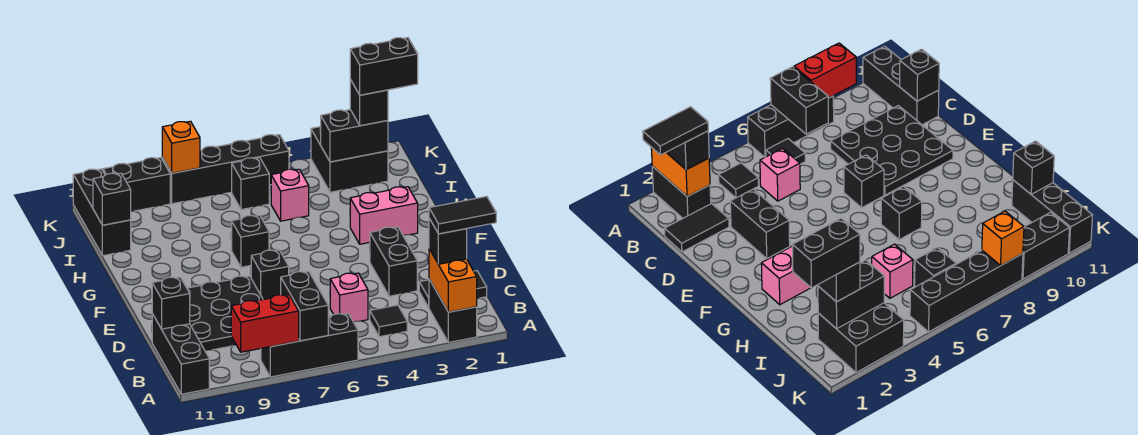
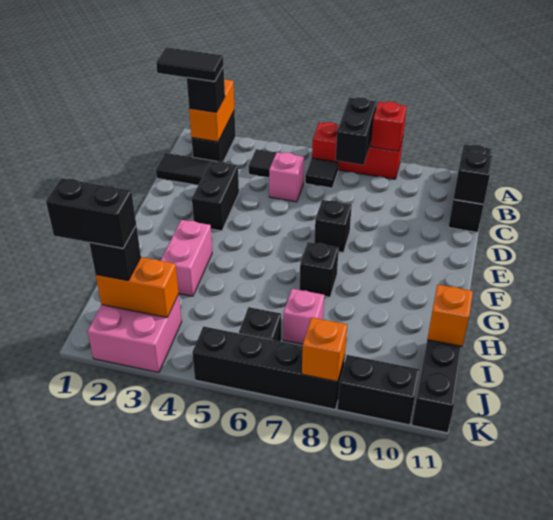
black brick A6:A8 level 1 -> red brick A6:A8 level 1
red brick A8:A9 level 2 -> red brick A8 level 2
black plate C8:E10 level 1 -> none
pink brick G2:G3 level 1 -> pink brick G3:H3 level 1
pink brick I5 level 1 -> pink brick I7 level 1
black brick I11 level 2 -> orange brick I11 level 2
black brick J2:K3 level 1 -> pink brick J2:K3 level 1
black brick J2:J3 level 2 -> orange brick J2:J3 level 2

